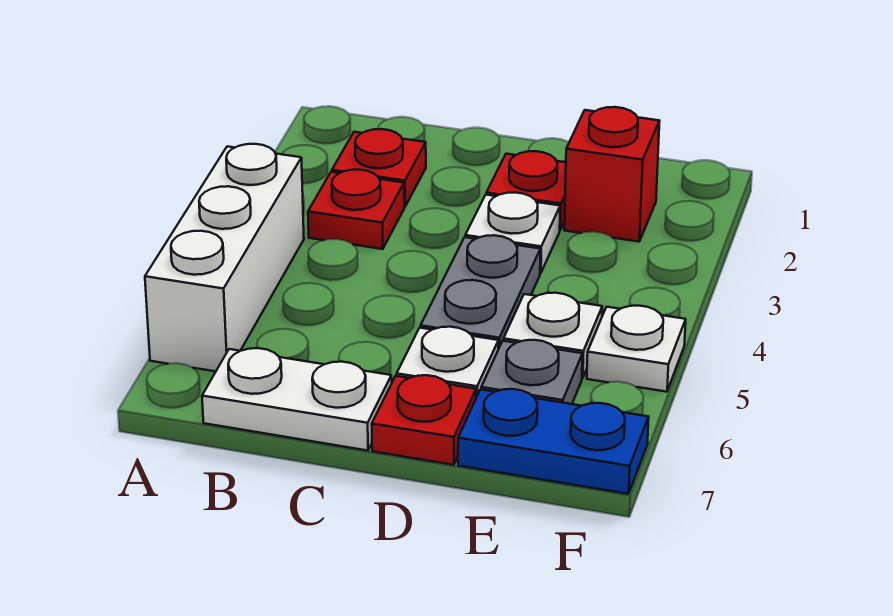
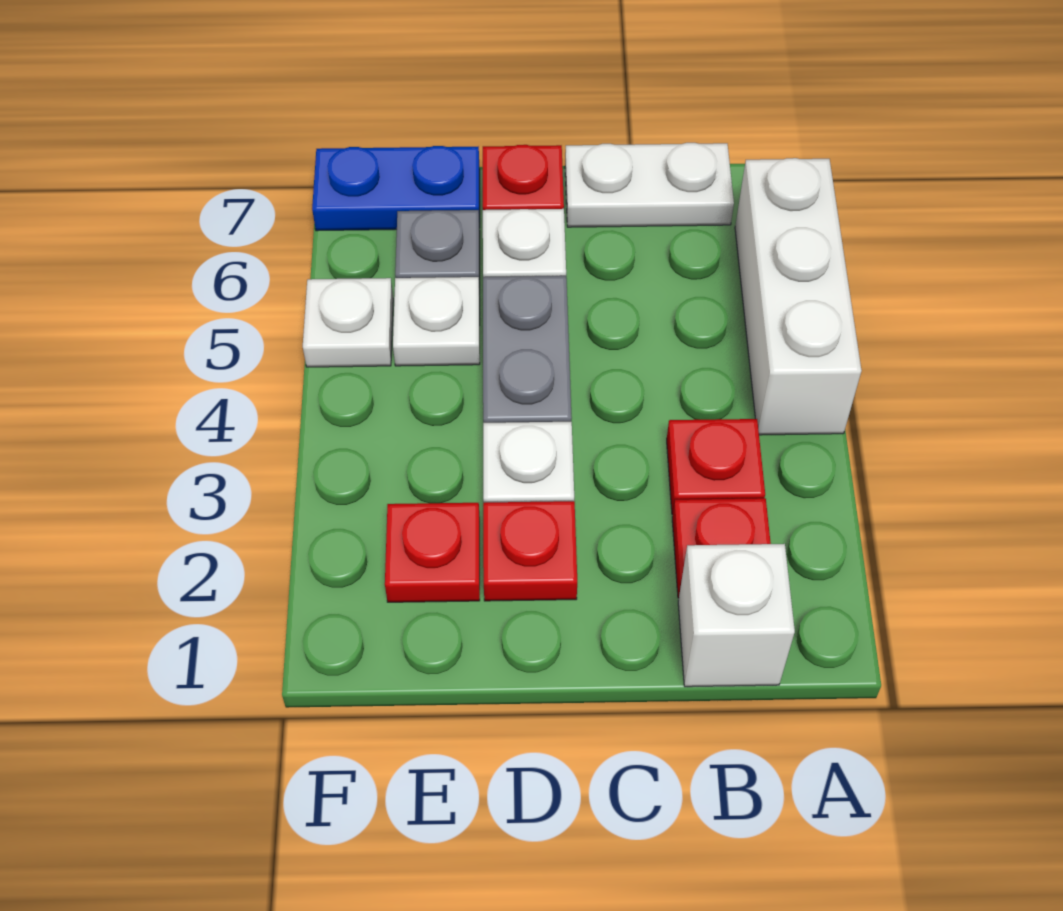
none -> white brick B1 level 1
red brick E2 level 1 -> red plate E2 level 1

